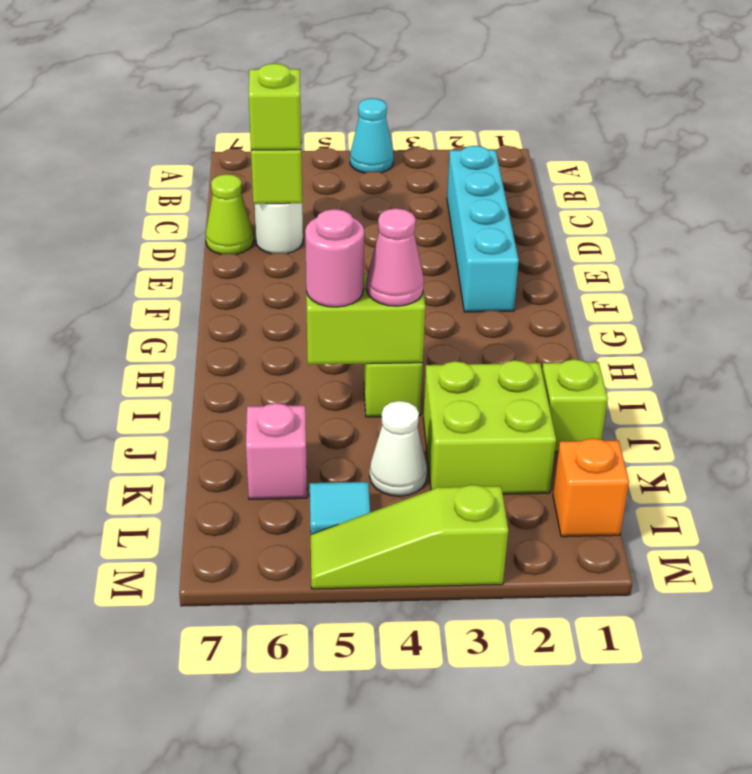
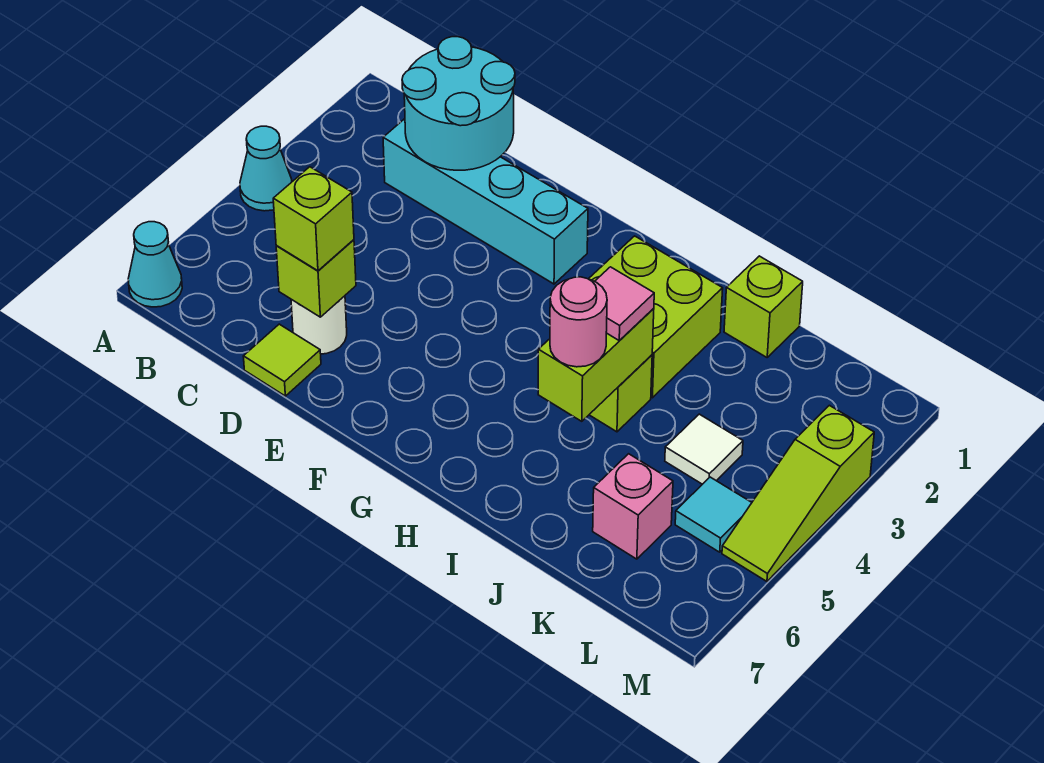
none -> cyan cone A7 level 1
none -> cyan round brick C1:D2 level 2
lime cone D7 level 1 -> lime tile D7 level 1
pink cone I4 level 3 -> pink tile I4 level 3
lime brick J2:K3 level 1 -> lime brick H2:I3 level 1
white cone K4 level 1 -> white tile K4 level 1
orange brick L1 level 1 -> none

